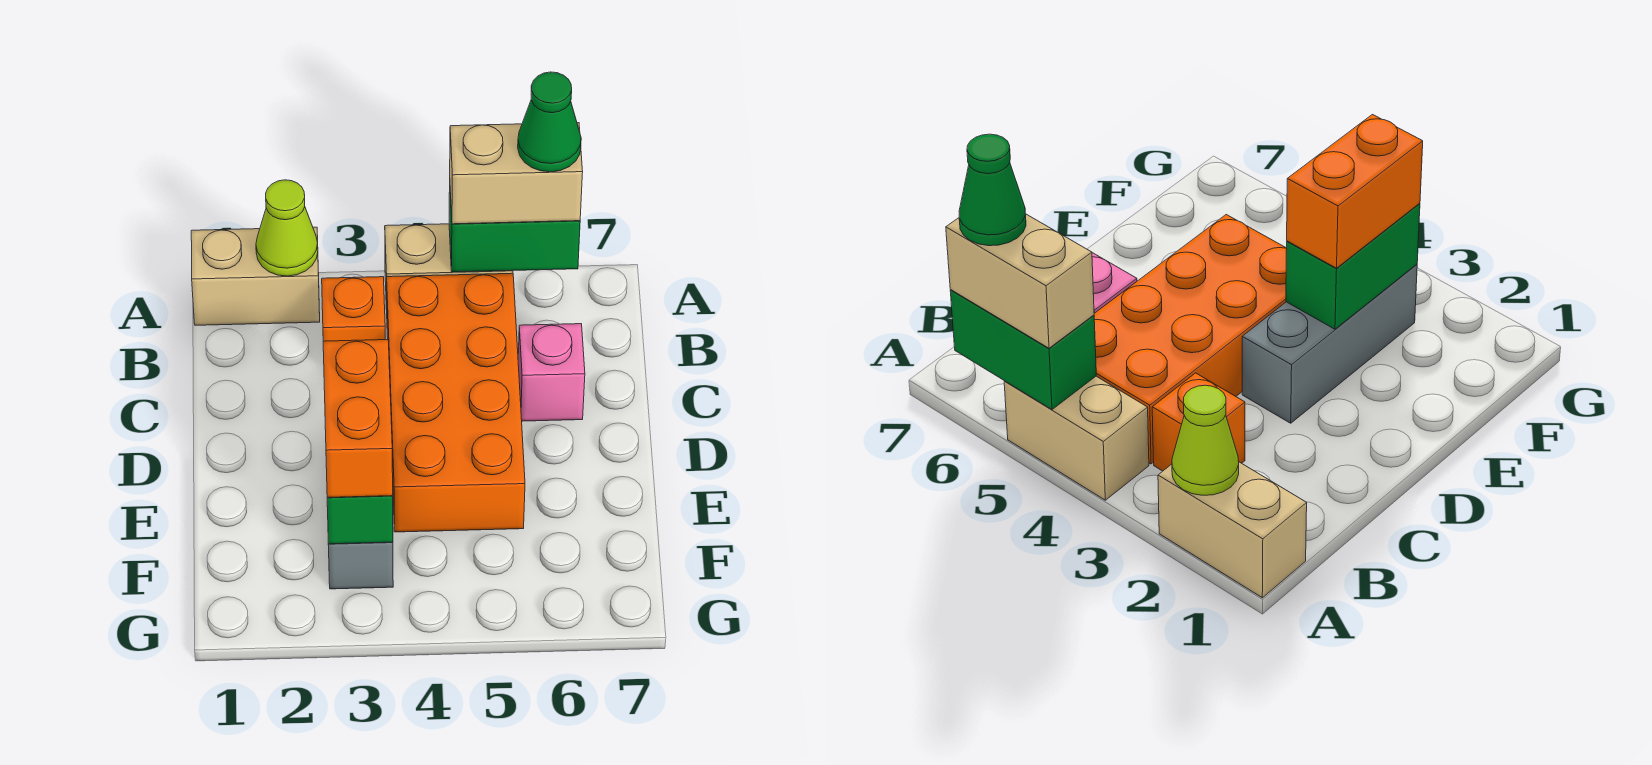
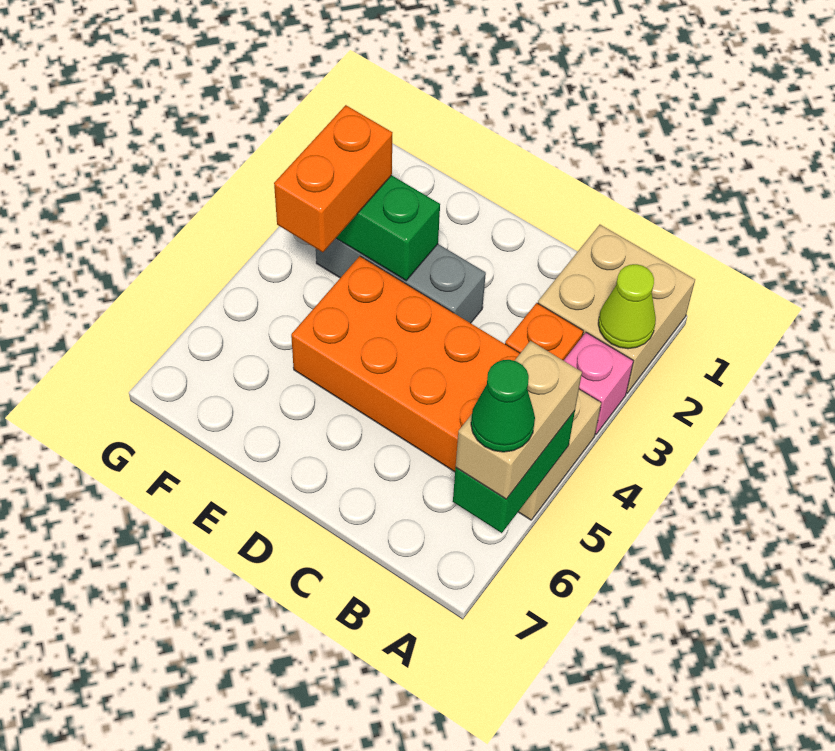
tan brick A1:A2 level 1 -> tan brick A1:B2 level 1
pink brick C6 level 1 -> pink brick A3 level 1
orange brick E3:F3 level 3 -> orange brick F3:F4 level 3

